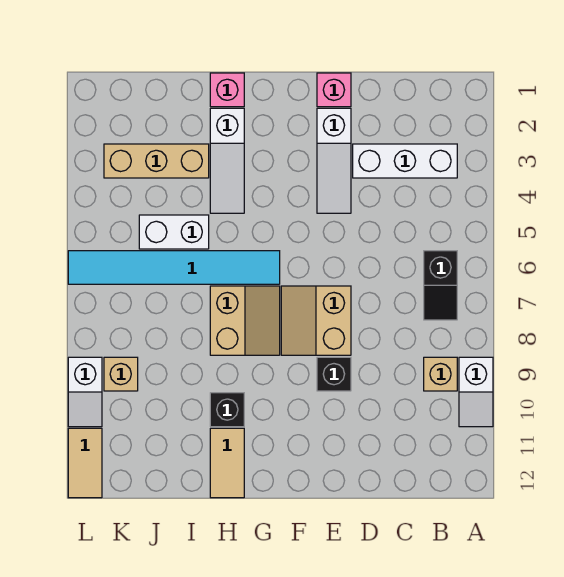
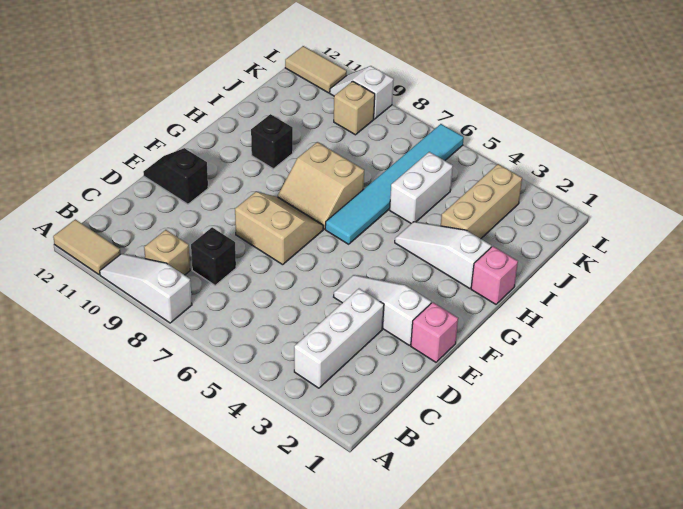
white slope A9:A10 level 1 top 9 -> white slope A8:A10 level 1 top 8
black slope B6:B7 level 1 top 6 -> black slope E11:E12 level 1 top 11
black brick E9 level 1 -> black brick C8 level 1
tan tile H11:H12 level 1 -> tan tile A11:A12 level 1

